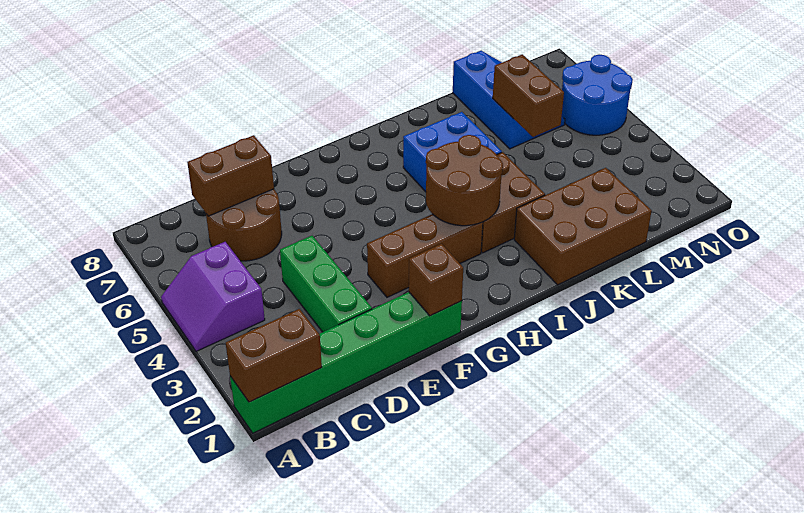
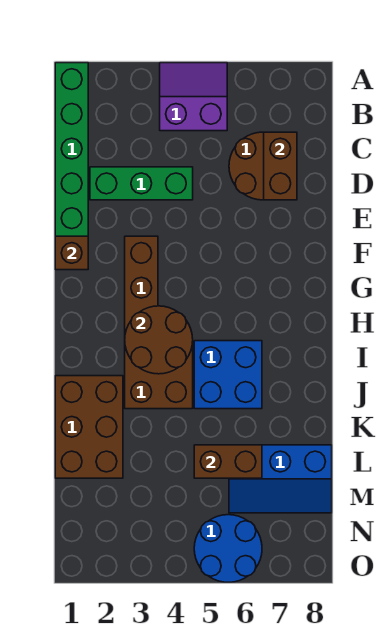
brown brick A1:B1 level 2 -> none

